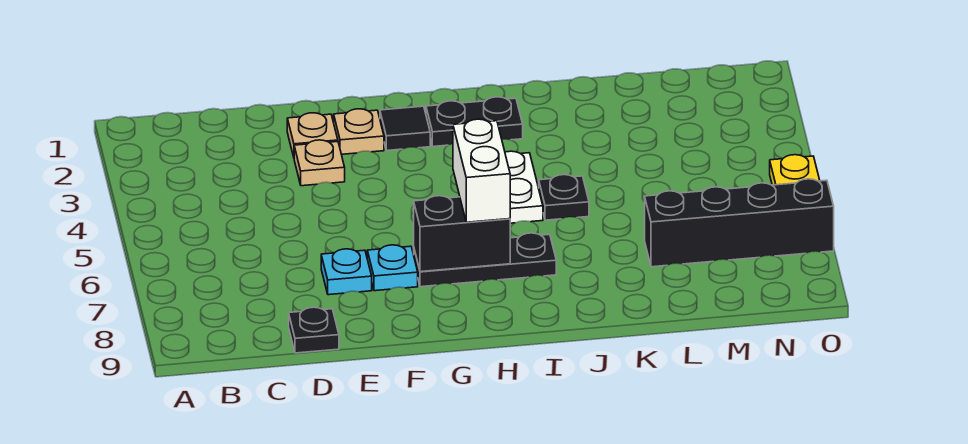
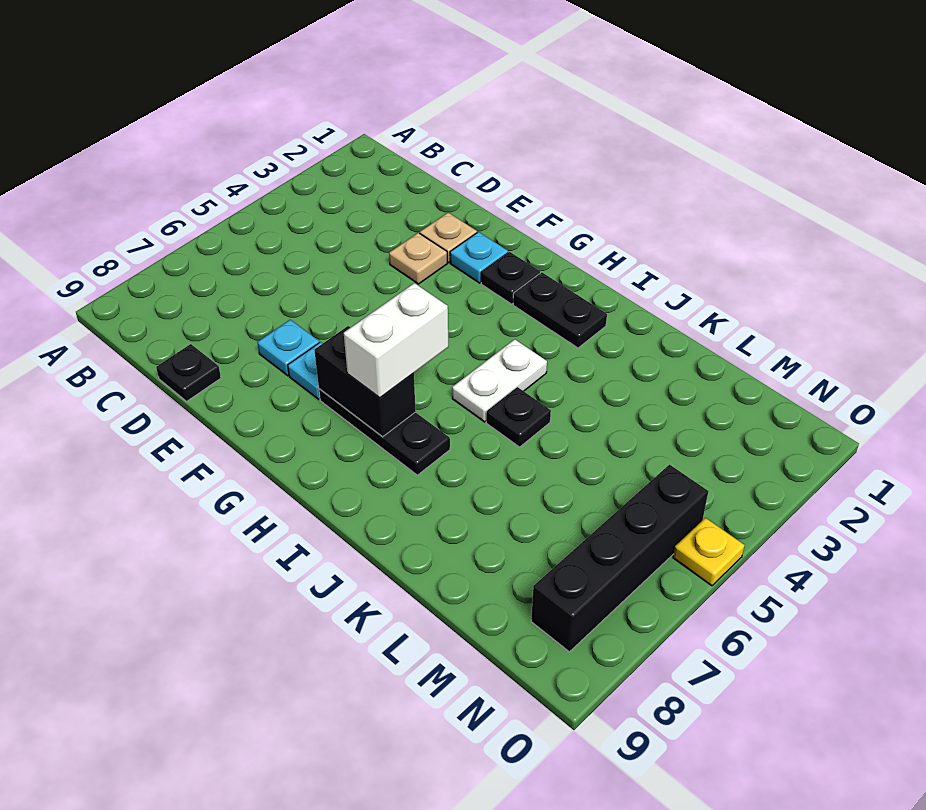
tan plate F2 level 1 -> cyan plate F2 level 1
black tile G2 level 1 -> black plate G2 level 1
black brick L7:O7 level 1 -> black brick N5:N8 level 1

